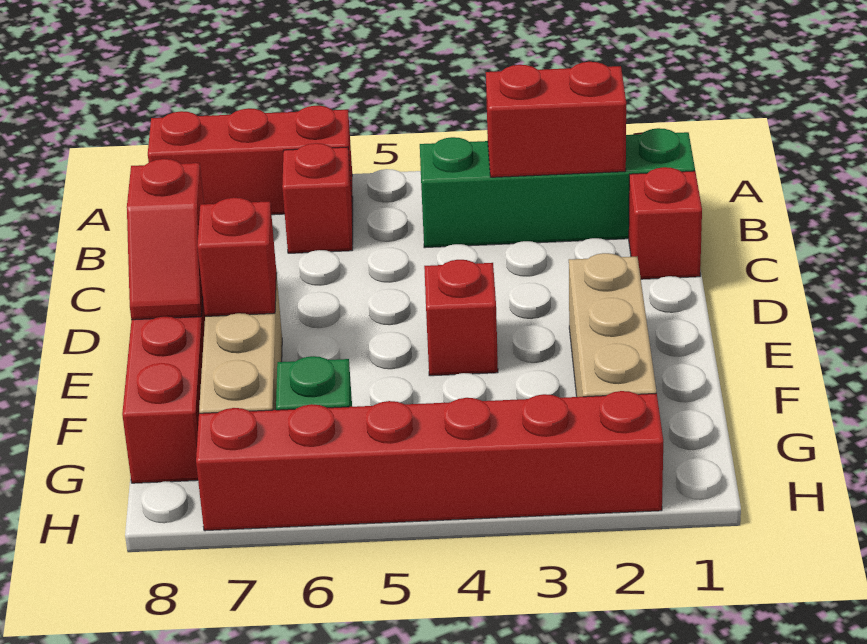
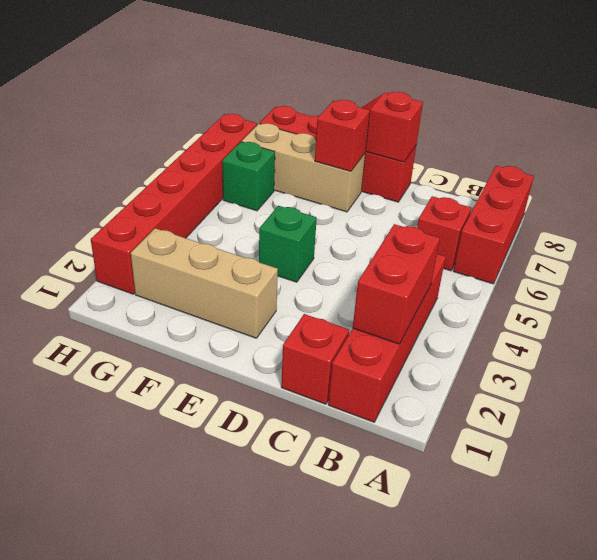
green brick B1:B4 level 1 -> red brick B1:B4 level 1
red brick E4 level 1 -> green brick E4 level 1

